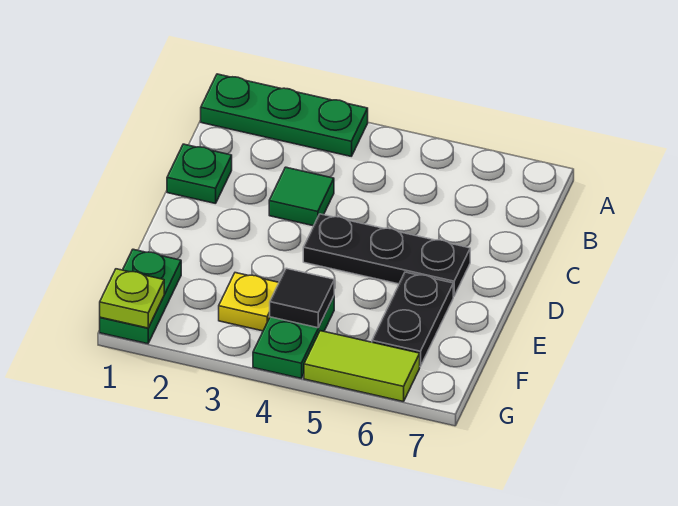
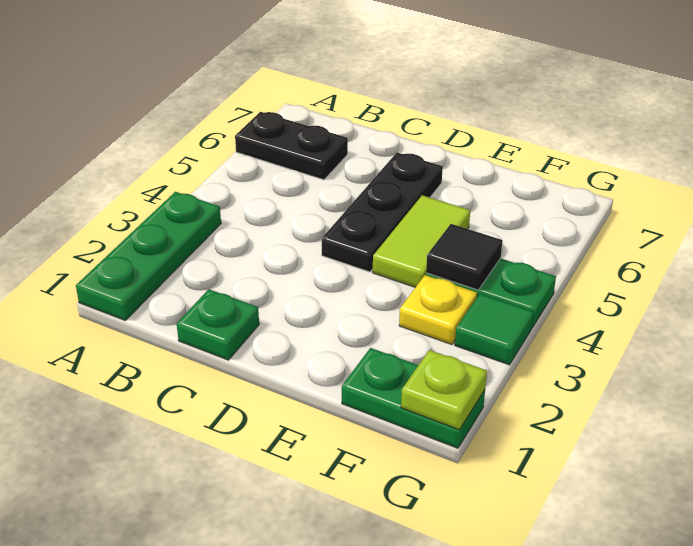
green tile C3 level 1 -> green tile G3 level 1
black plate E6:F6 level 1 -> black plate A6:B6 level 1
lime tile G5:G6 level 1 -> lime tile E4:E5 level 1

